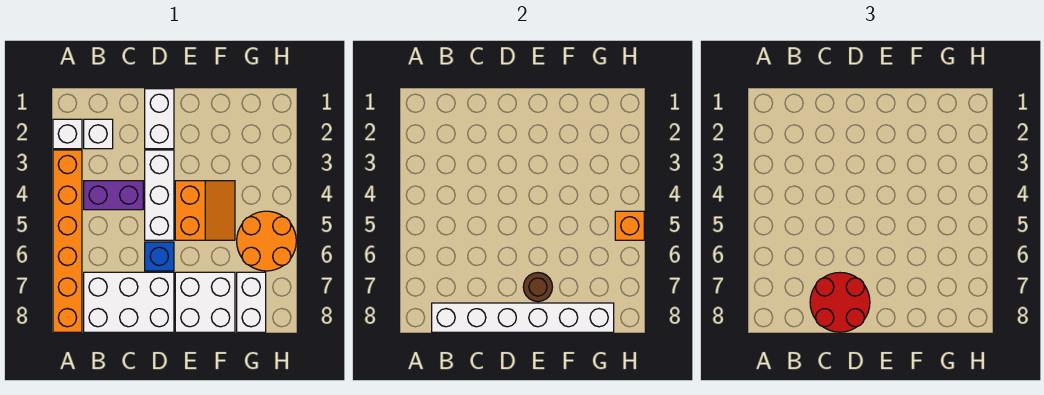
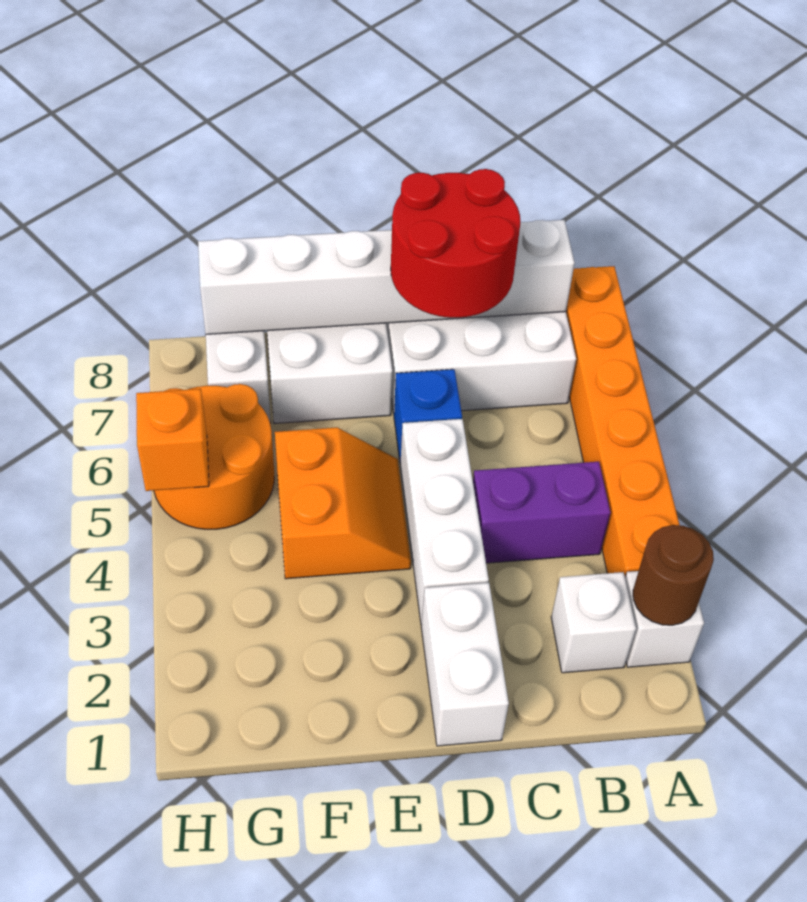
orange slope E4:F5 level 1 top E -> orange slope E4:F5 level 1 top F
brown round brick E7 level 2 -> brown round brick A2 level 2

